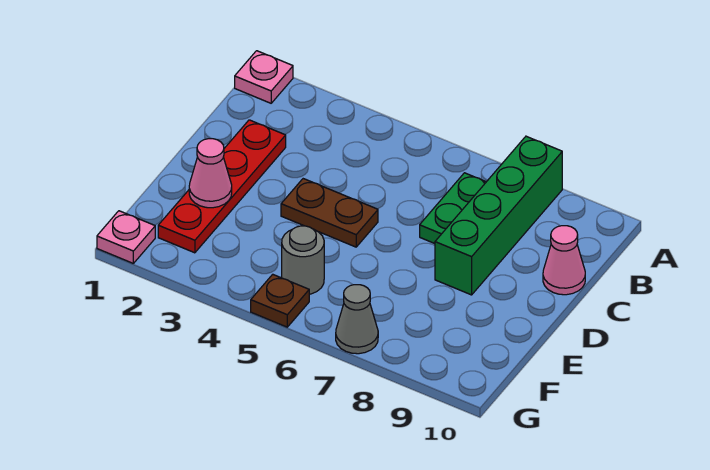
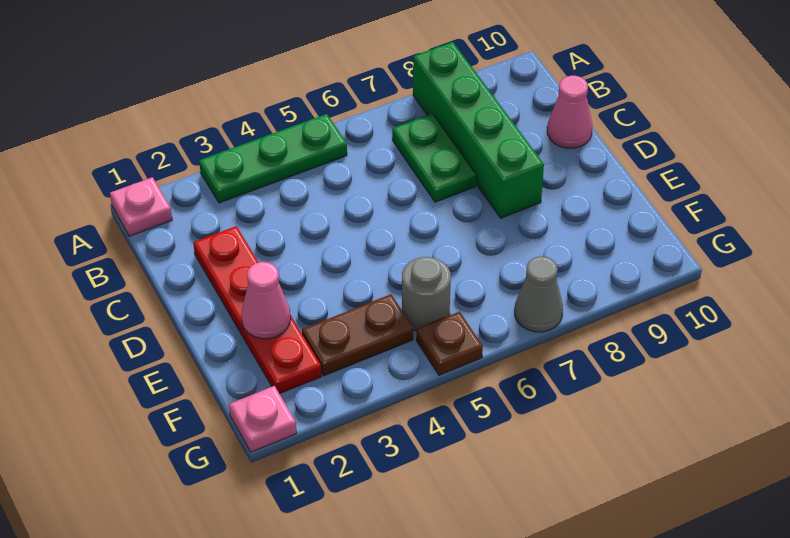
none -> green plate A3:A5 level 1
brown plate D4:D5 level 1 -> brown plate F3:F4 level 1

